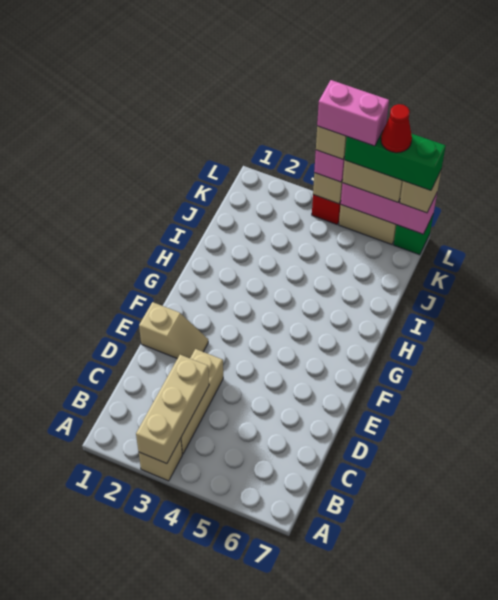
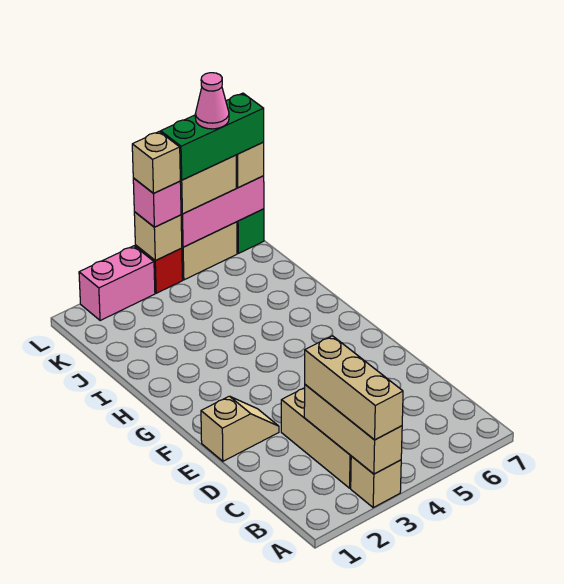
none -> tan brick A3:C3 level 3
pink brick L4:L5 level 5 -> pink brick L2:L3 level 1
red cone L6 level 5 -> pink cone L6 level 5

